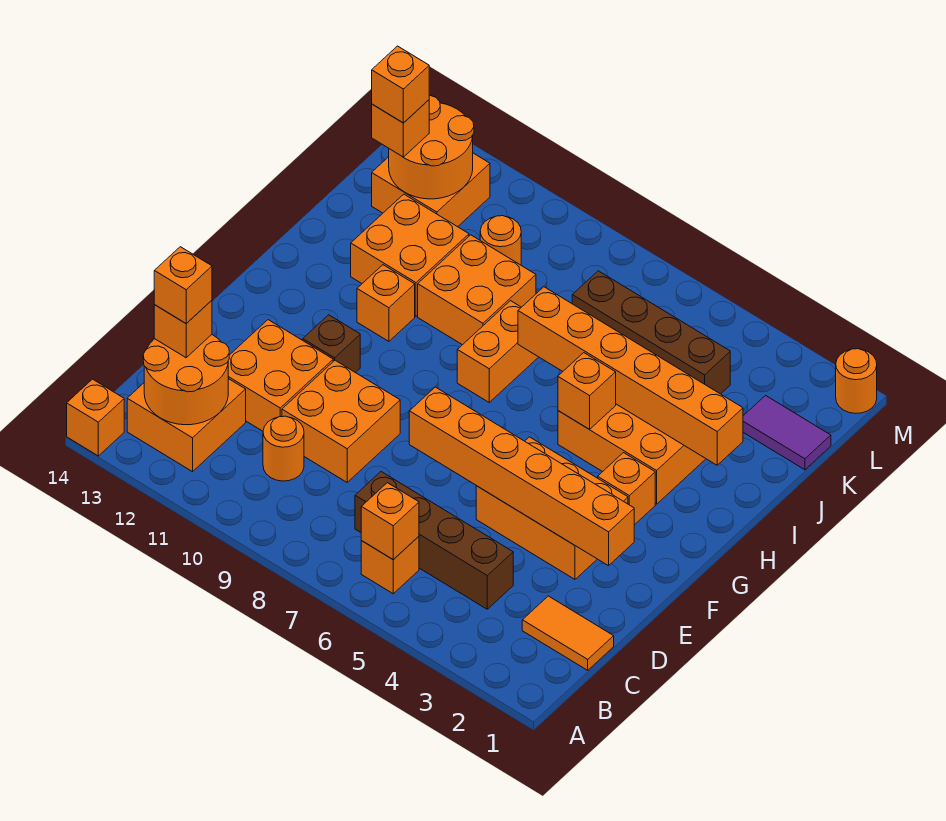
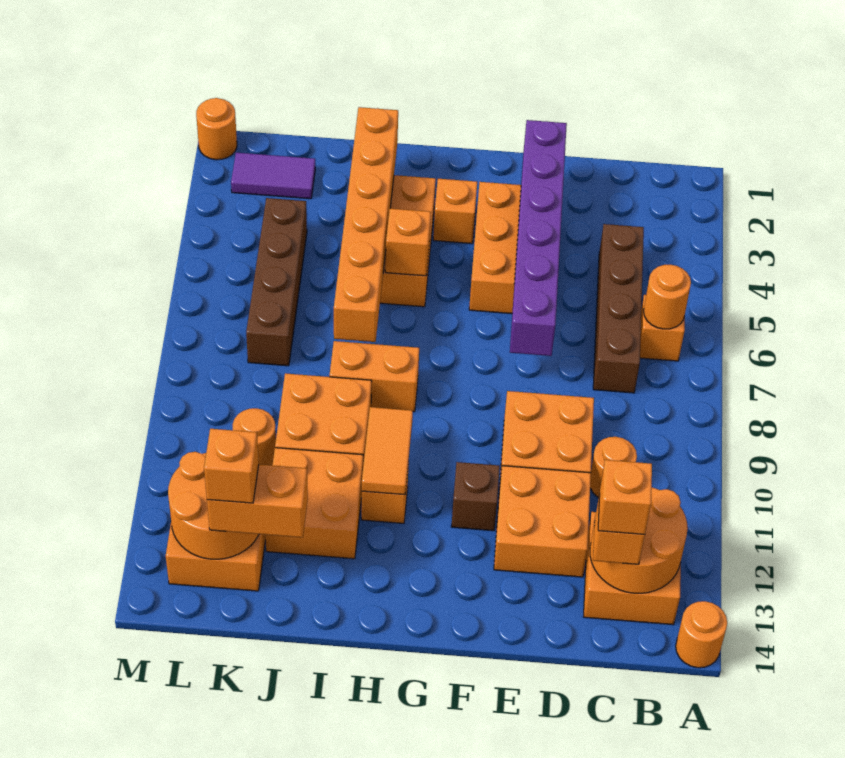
orange brick A14 level 1 -> orange round brick A14 level 1
orange brick B6 level 2 -> orange round brick B6 level 2
orange tile C1:C2 level 1 -> orange tile H10:H11 level 2
orange brick E2:E7 level 2 -> purple brick E2:E7 level 2
purple tile K1:K2 level 1 -> purple tile K2:L2 level 1
orange brick K13 level 3 -> orange brick J13:K13 level 3

